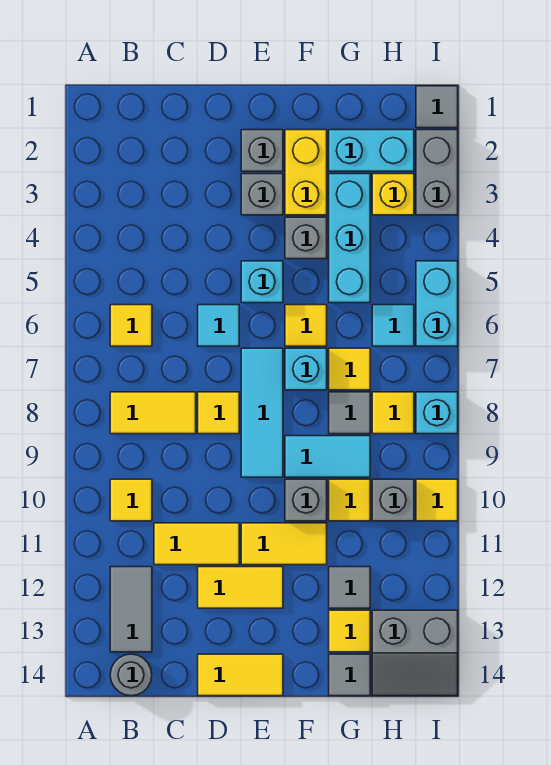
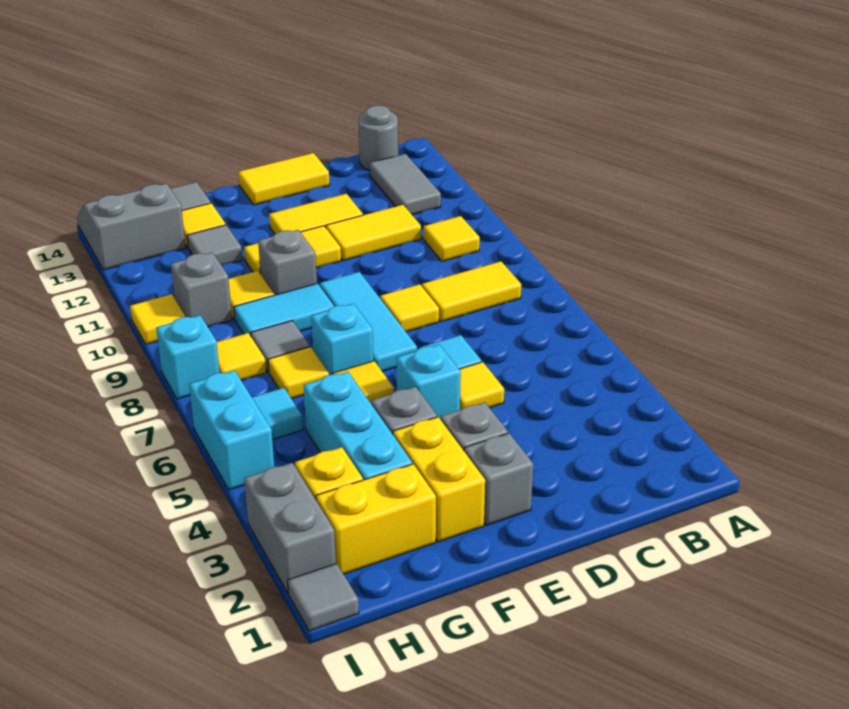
yellow tile B6 level 1 -> yellow tile D5 level 1
cyan brick G2:H2 level 1 -> yellow brick G2:H2 level 1

